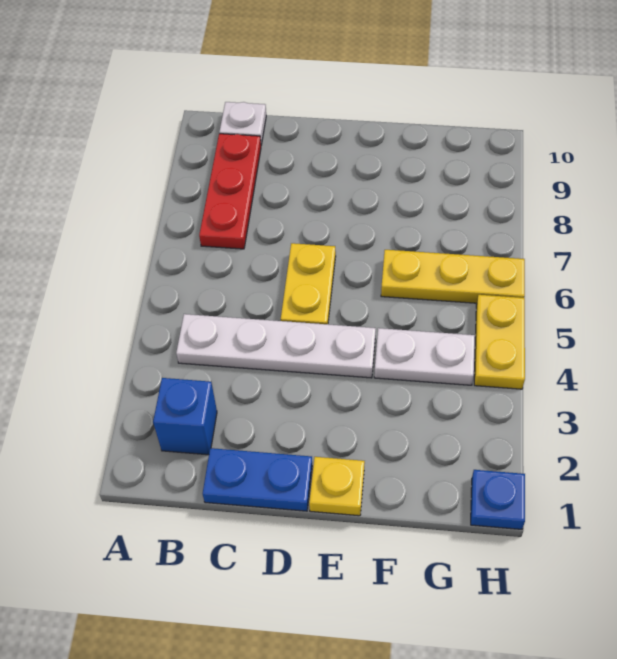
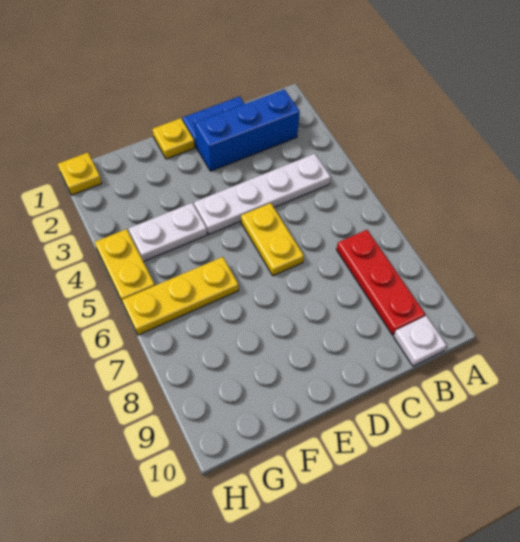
blue brick B2 level 1 -> blue brick B2:D2 level 1
blue plate H1 level 1 -> yellow plate H1 level 1

